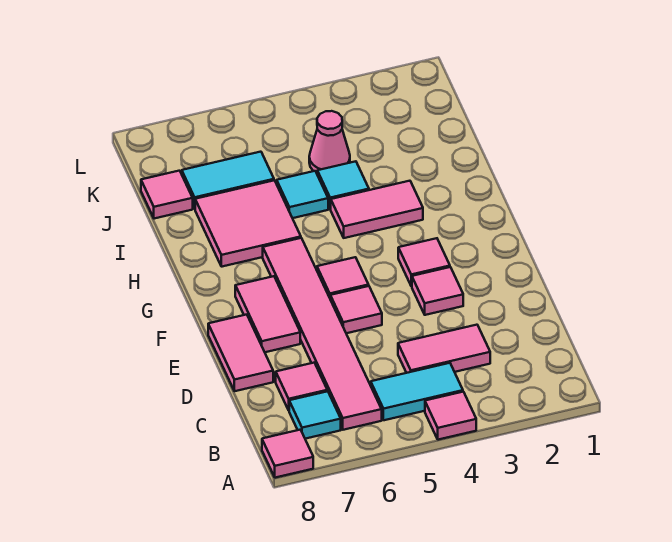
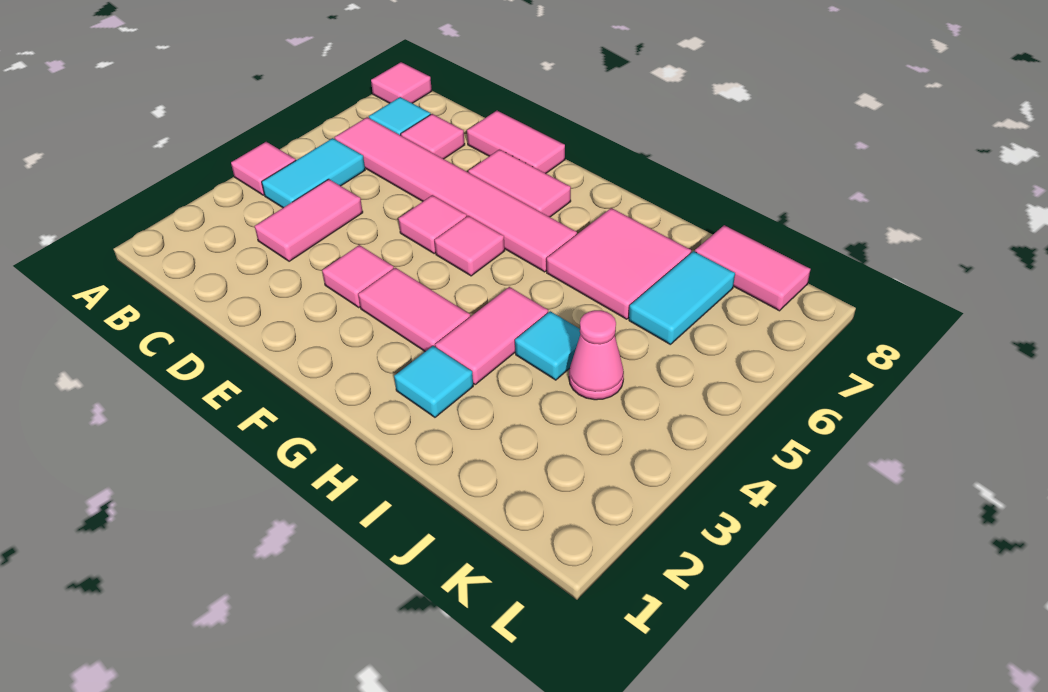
pink tile F3 level 1 -> pink tile F3:G3 level 1
cyan tile I5 level 1 -> cyan tile H2 level 1
pink tile J8 level 1 -> pink tile J8:K8 level 1

